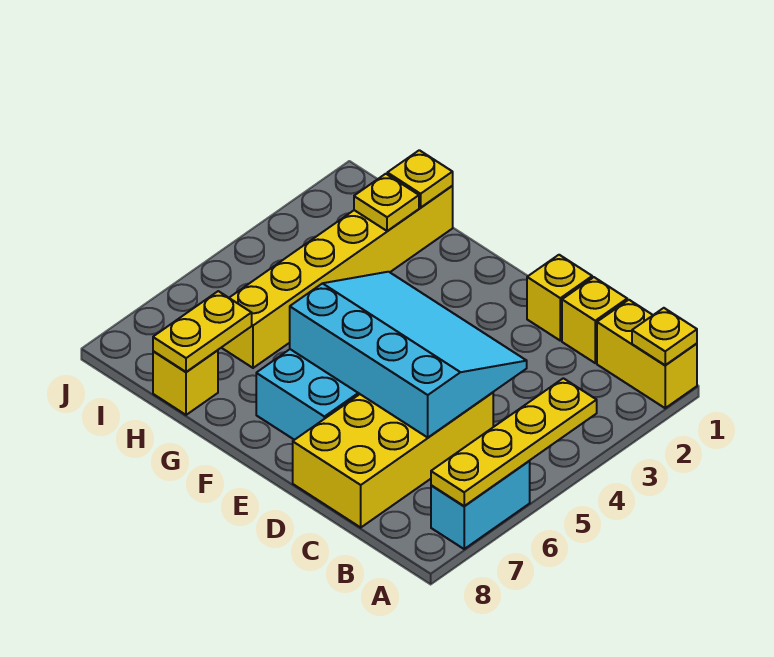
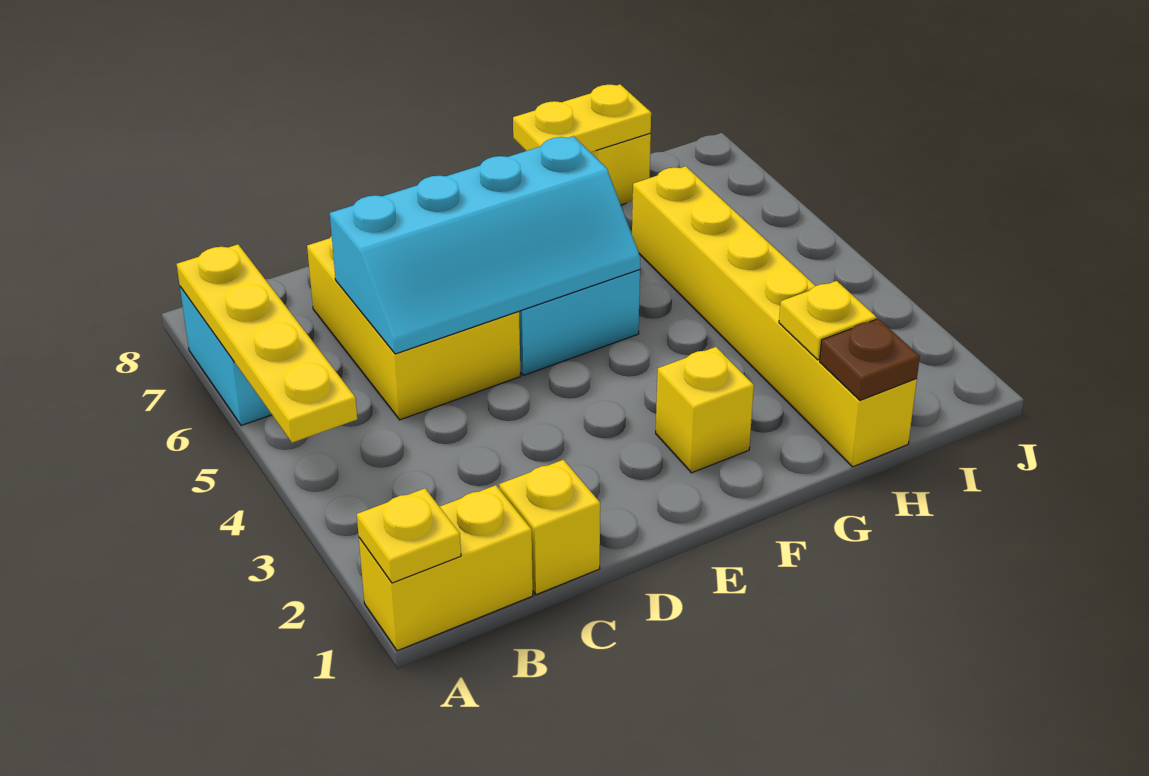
cyan slope C4:F6 level 2 top 6 -> cyan slope C5:F6 level 2 top 6
yellow brick C5:D8 level 1 -> yellow brick C5:D7 level 1
yellow brick D1 level 1 -> yellow brick F2 level 1
yellow plate H1 level 2 -> brown plate H1 level 2
yellow plate H7:H8 level 2 -> yellow plate G8:H8 level 2

